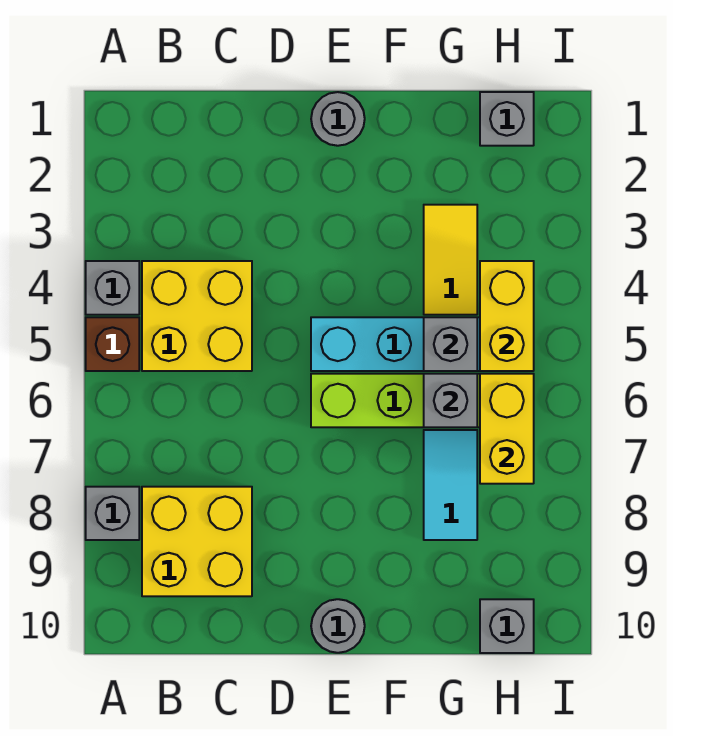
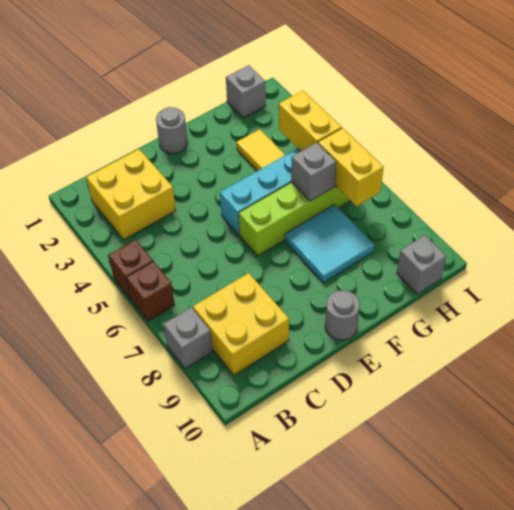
grey brick A4 level 1 -> none
none -> brown brick A6 level 1
yellow brick B4:C5 level 1 -> yellow brick B2:C3 level 1
grey brick G5 level 2 -> none
cyan tile G7:G8 level 1 -> cyan tile F7:G8 level 1

